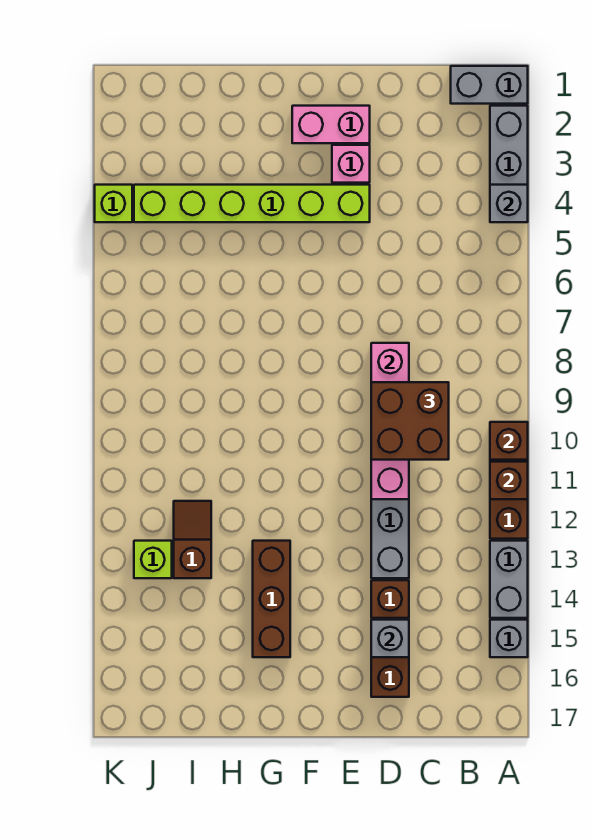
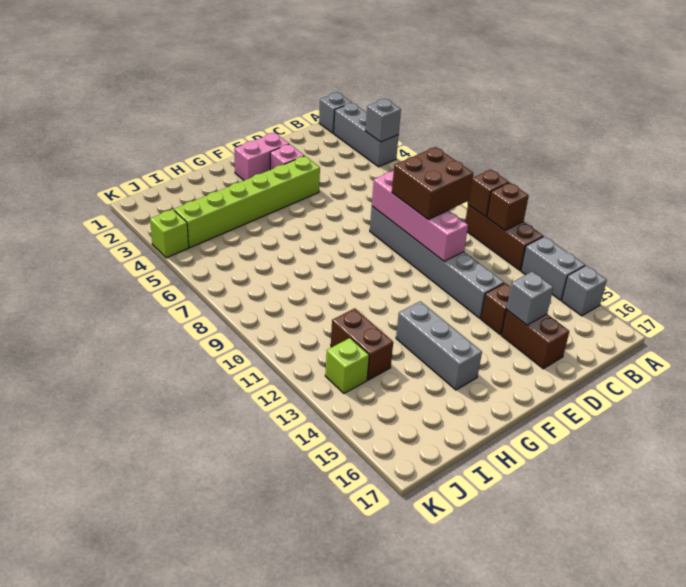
grey brick A1:B1 level 1 -> grey brick A1 level 1
brown brick G13:G15 level 1 -> grey brick G13:G15 level 1
brown slope I12:I13 level 1 top 13 -> brown brick I12:I13 level 1

